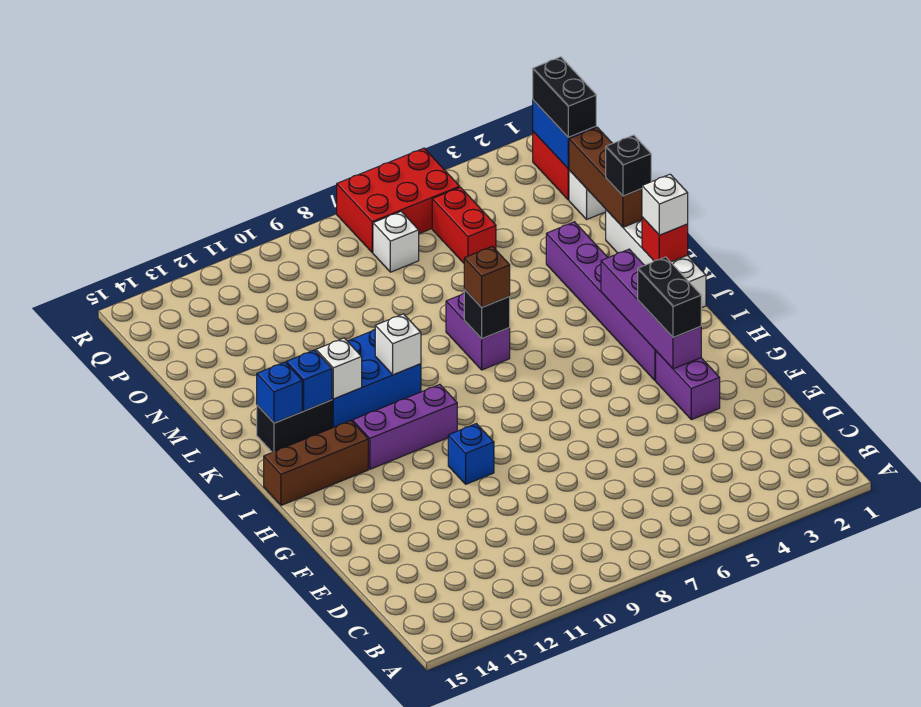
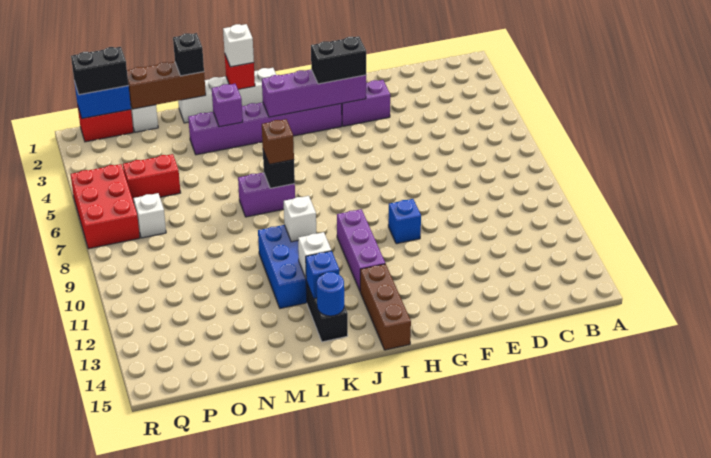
blue brick K14 level 2 -> blue round brick K14 level 2
none -> purple brick L3 level 2

